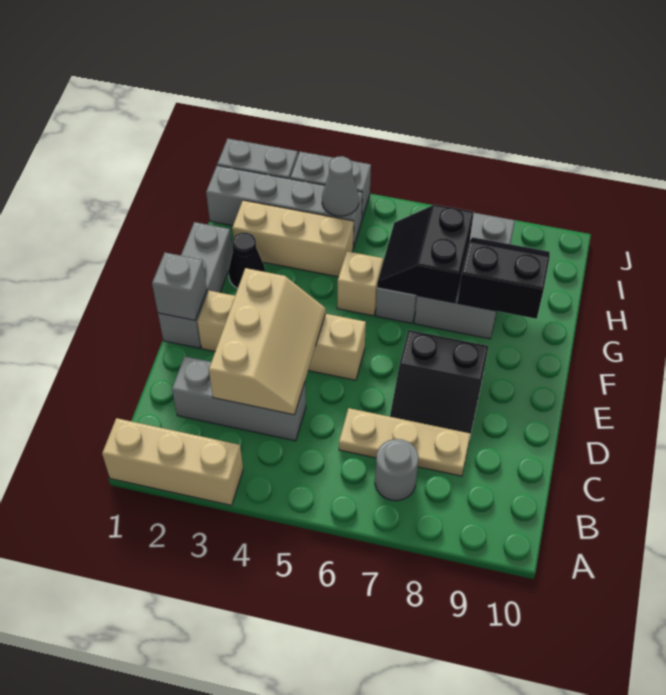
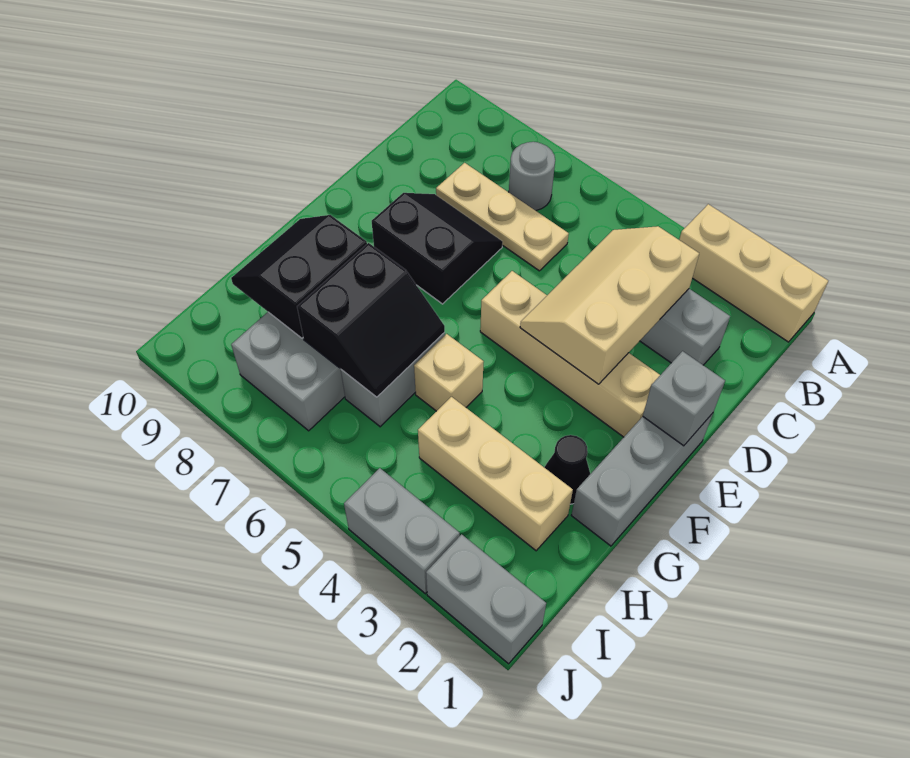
black slope G8:H9 level 2 top G -> black slope G8:H9 level 2 top 8
grey brick I1:I4 level 1 -> none
grey cone I4 level 2 -> none

